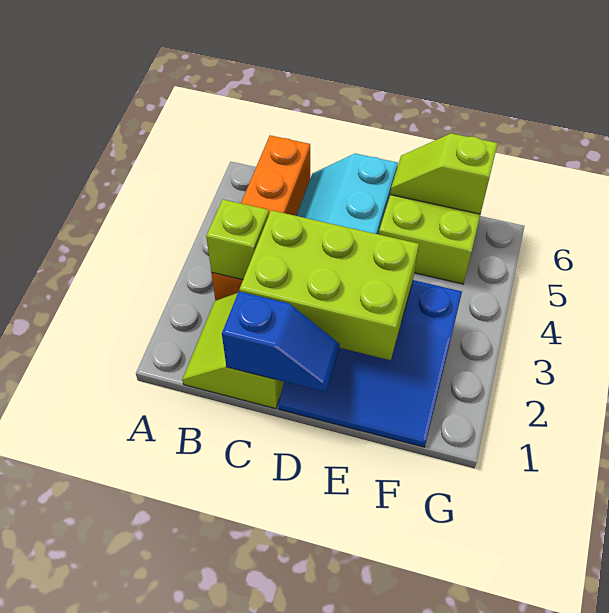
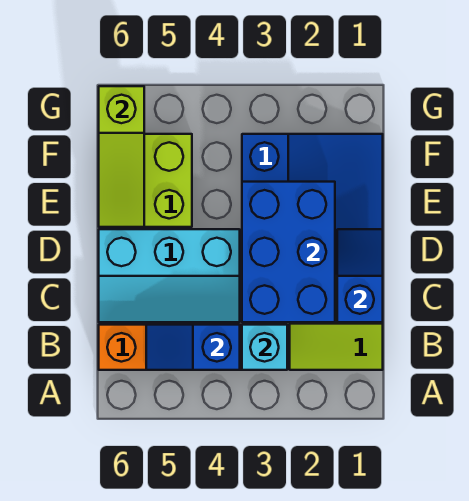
lime brick B3 level 2 -> cyan brick B3 level 2
none -> blue slope B4:B5 level 2 top 4
lime brick C2:E3 level 2 -> blue brick C2:E3 level 2
lime slope E6:F6 level 2 top F -> lime slope E6:G6 level 2 top G

